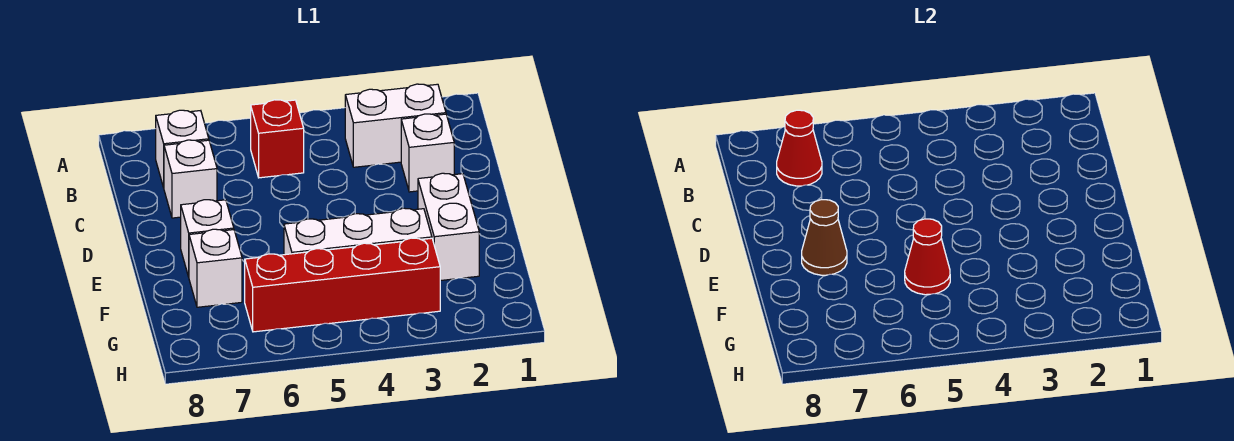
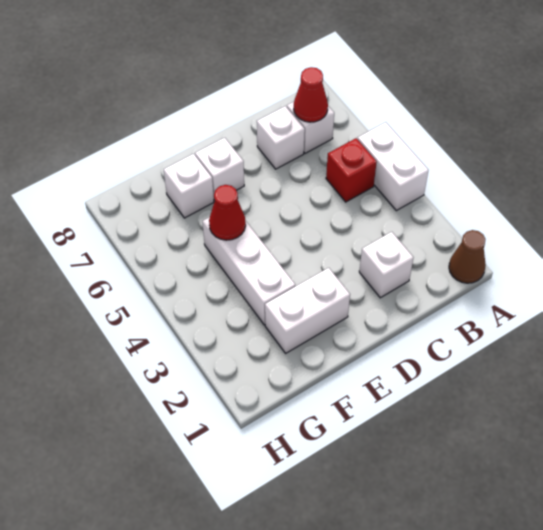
white brick B2:B3 level 1 -> white brick A4:A5 level 1
brown cone E7 level 2 -> brown cone A1 level 1
red brick G3:G6 level 1 -> none

